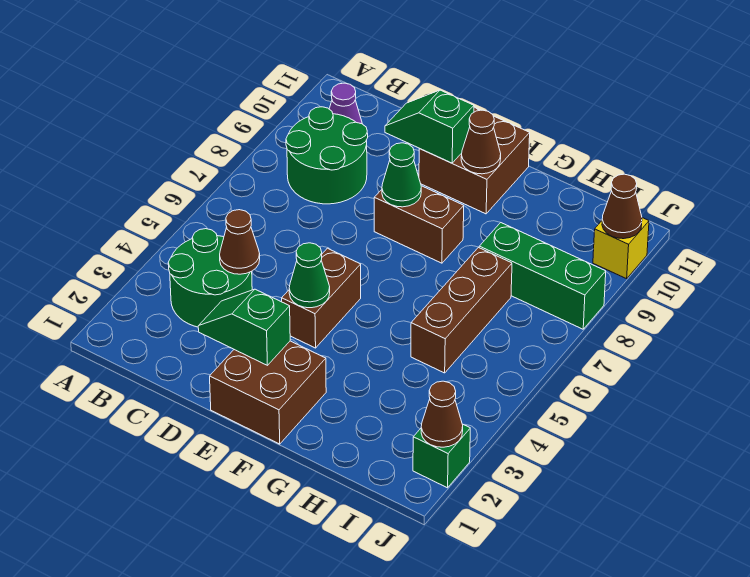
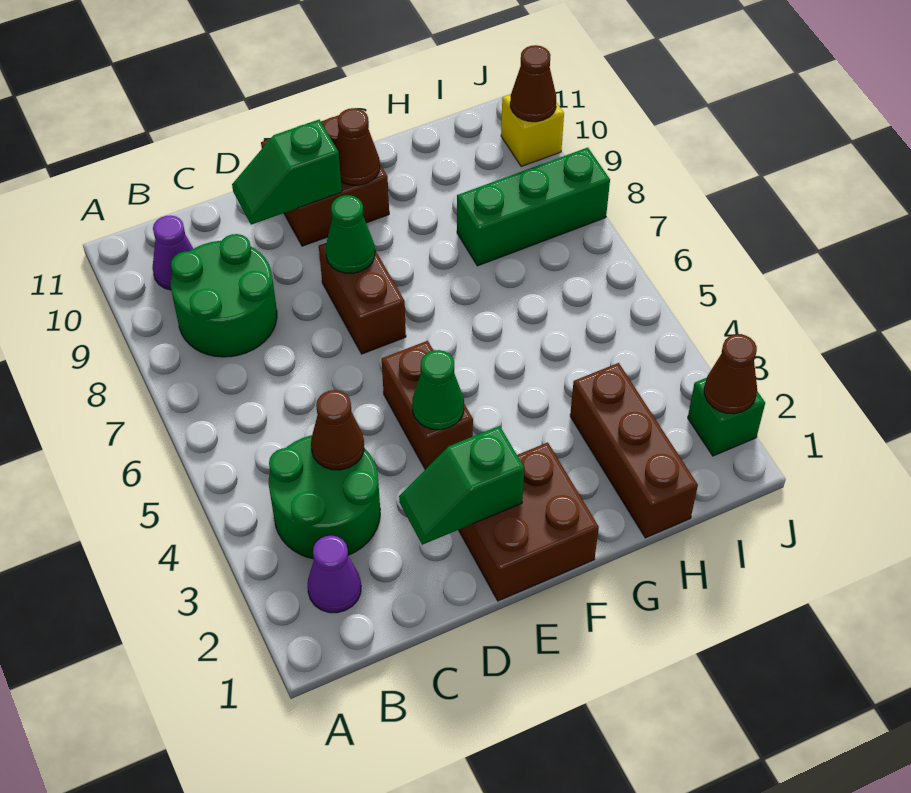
none -> purple cone B2 level 1
brown brick E8:F8 level 1 -> brown brick E7:E8 level 1
brown brick H5:H7 level 1 -> brown brick H1:H3 level 1

